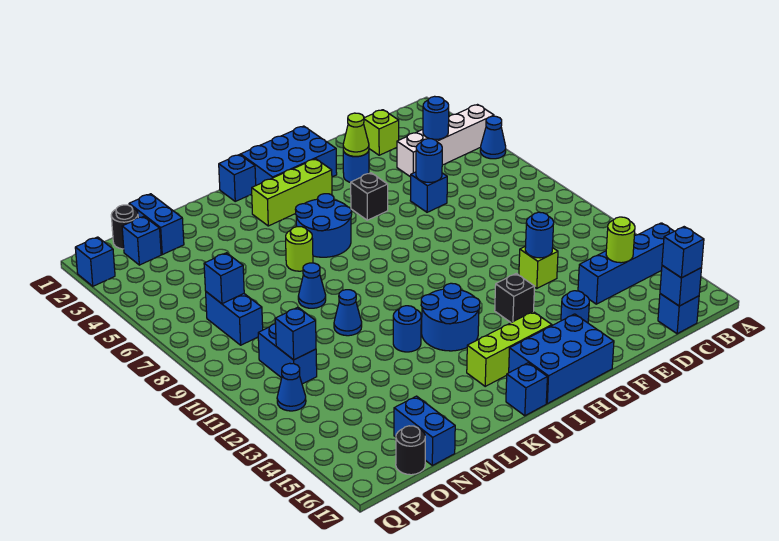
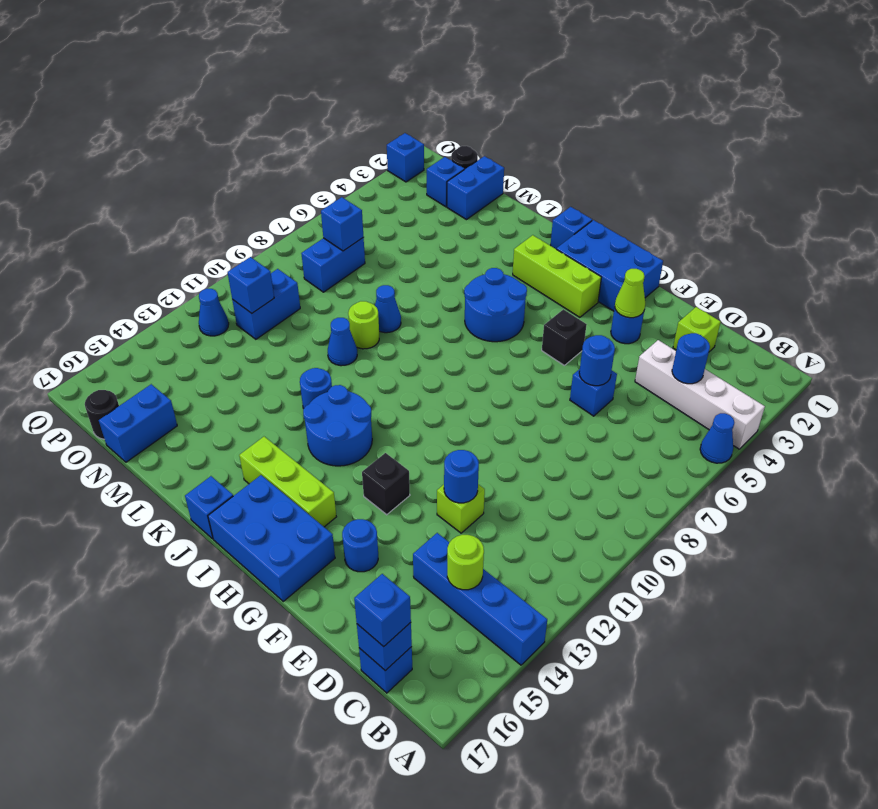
lime round brick K6 level 1 -> lime round brick L9 level 1

